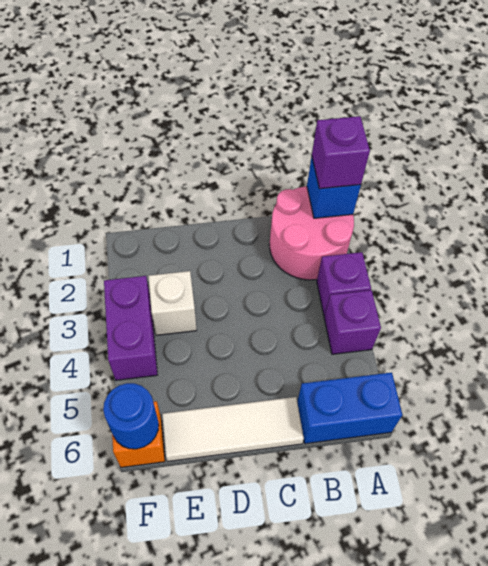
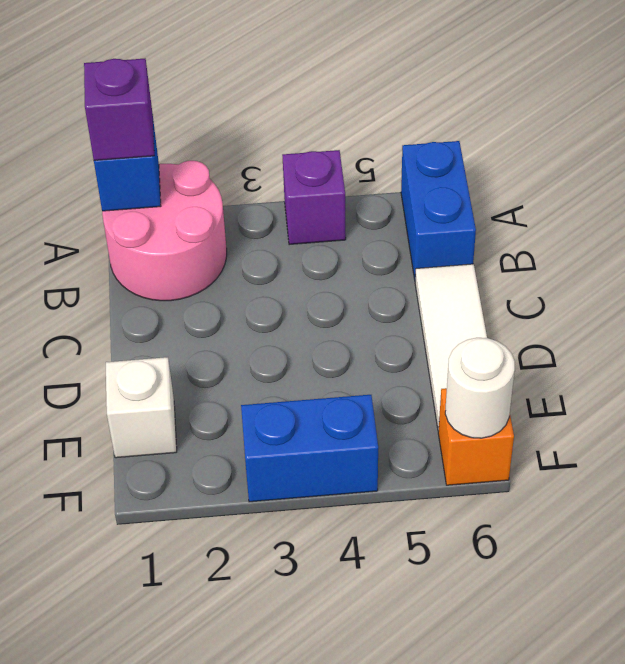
purple brick A3 level 1 -> none
white brick E3 level 1 -> white brick E1 level 1
purple brick F3:F4 level 1 -> blue brick F3:F4 level 1
blue round brick F6 level 2 -> white round brick F6 level 2

